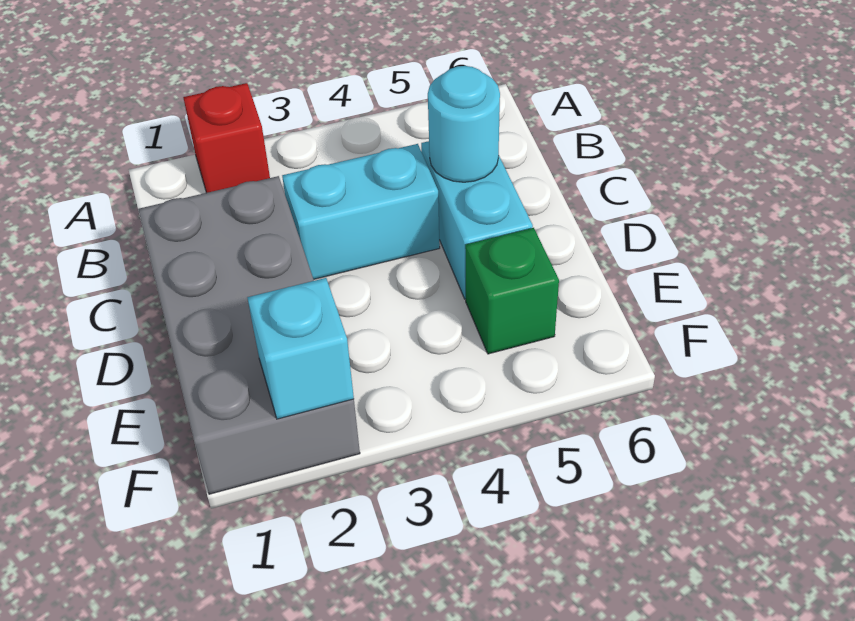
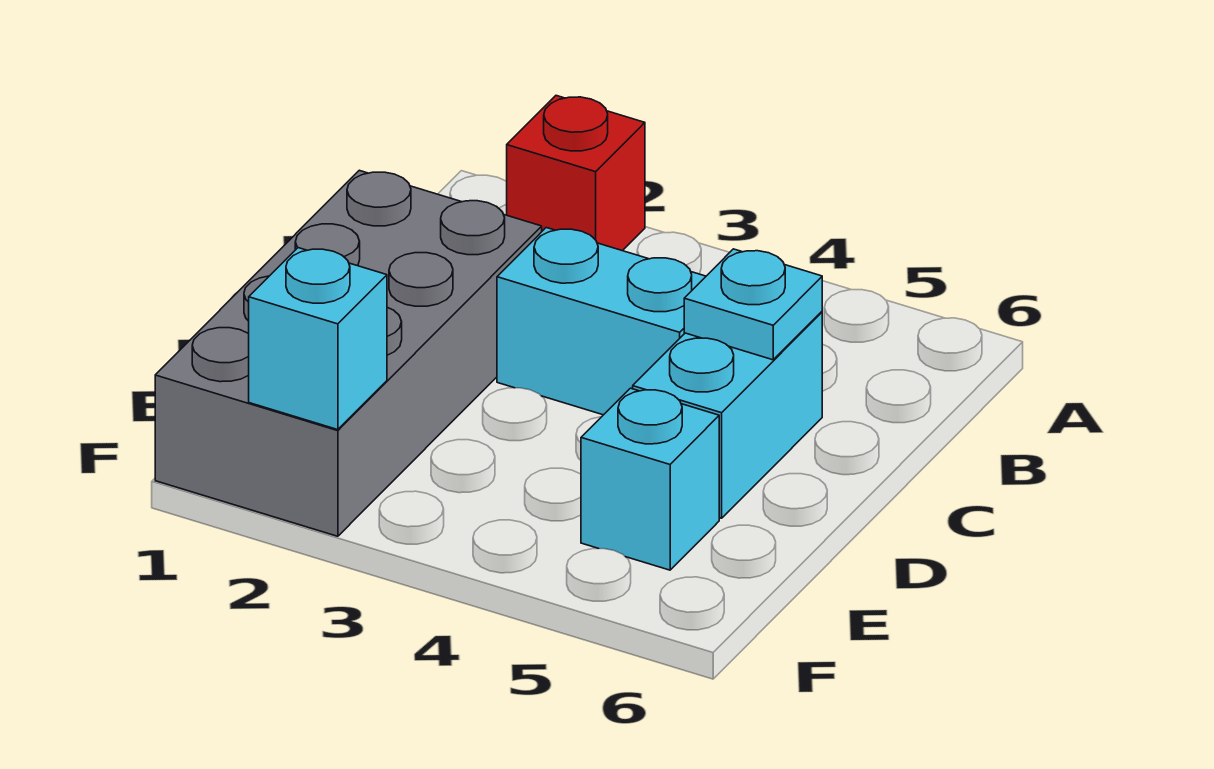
cyan round brick C5 level 2 -> cyan plate C5 level 2
green brick E5 level 1 -> cyan brick E5 level 1

